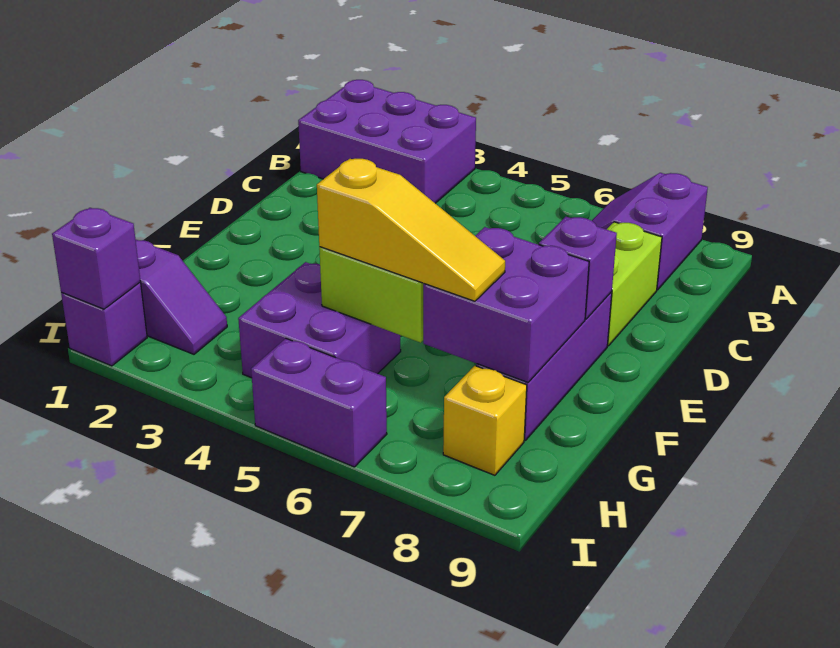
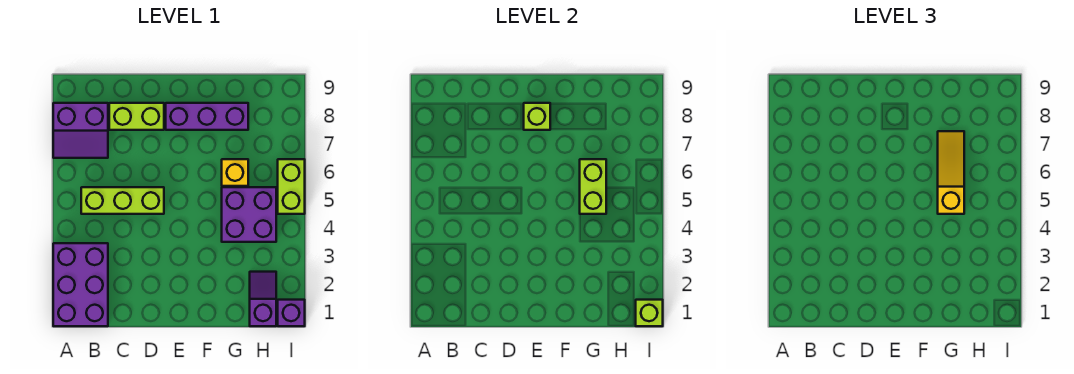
none -> lime brick B5:D5 level 1
purple brick E8 level 2 -> lime brick E8 level 2
purple brick F7:G8 level 2 -> none
yellow brick H8 level 1 -> yellow brick G6 level 1
purple brick I1 level 2 -> lime brick I1 level 2
purple brick I5:I6 level 1 -> lime brick I5:I6 level 1

